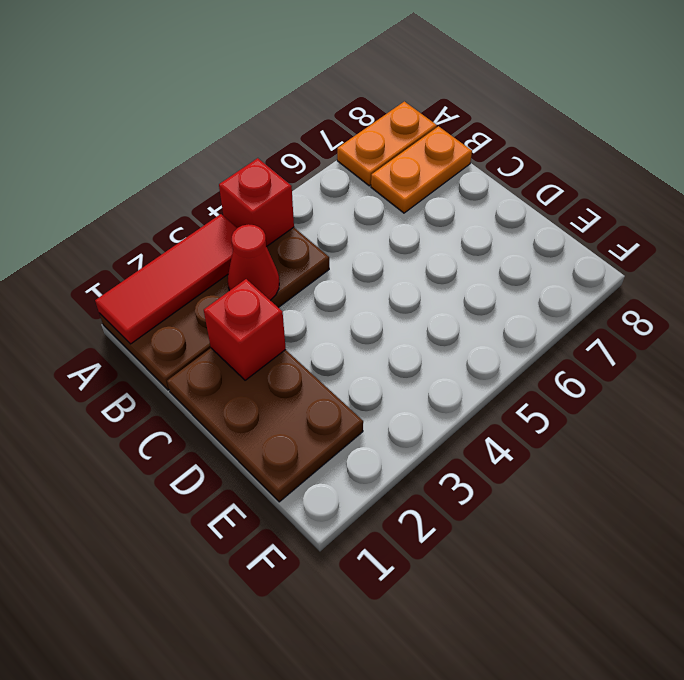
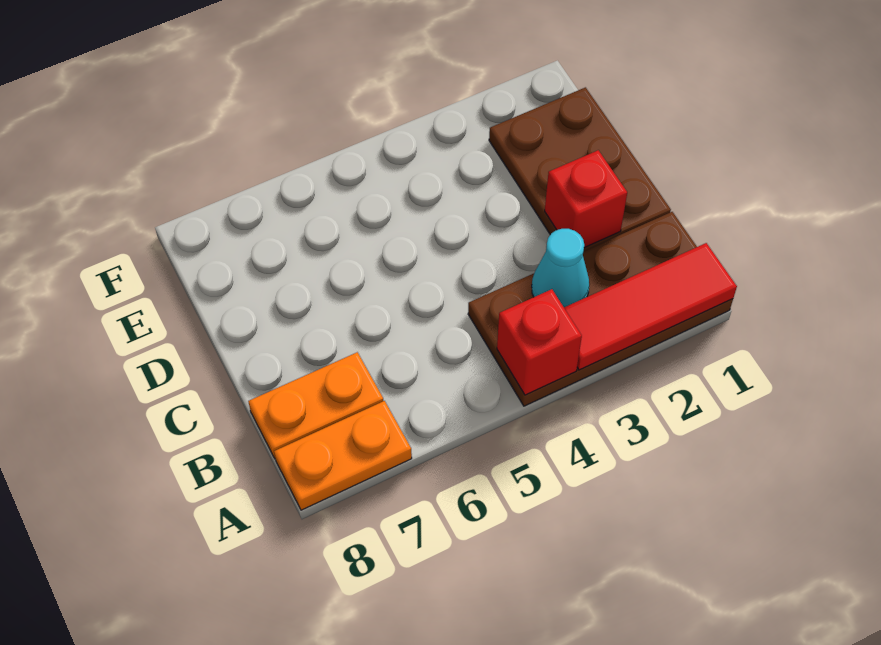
red cone B3 level 2 -> cyan cone B3 level 2

